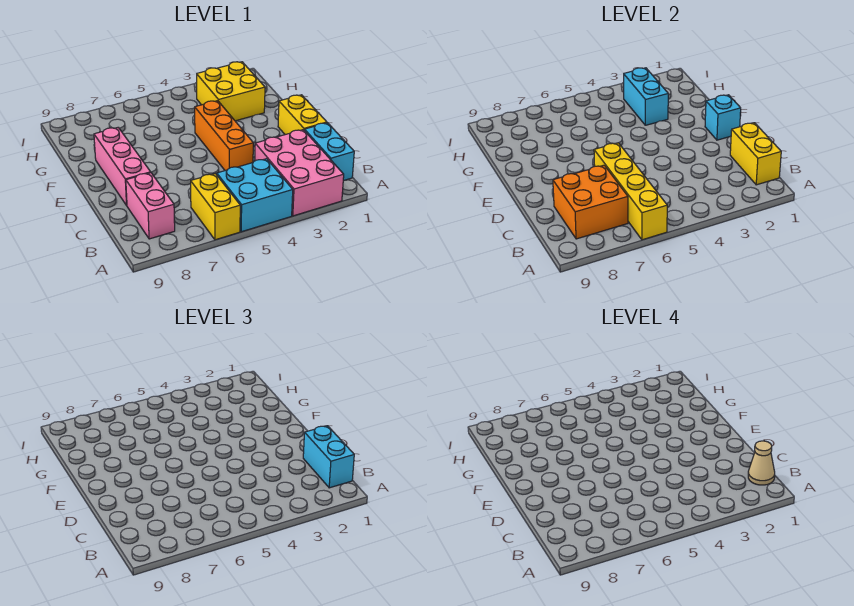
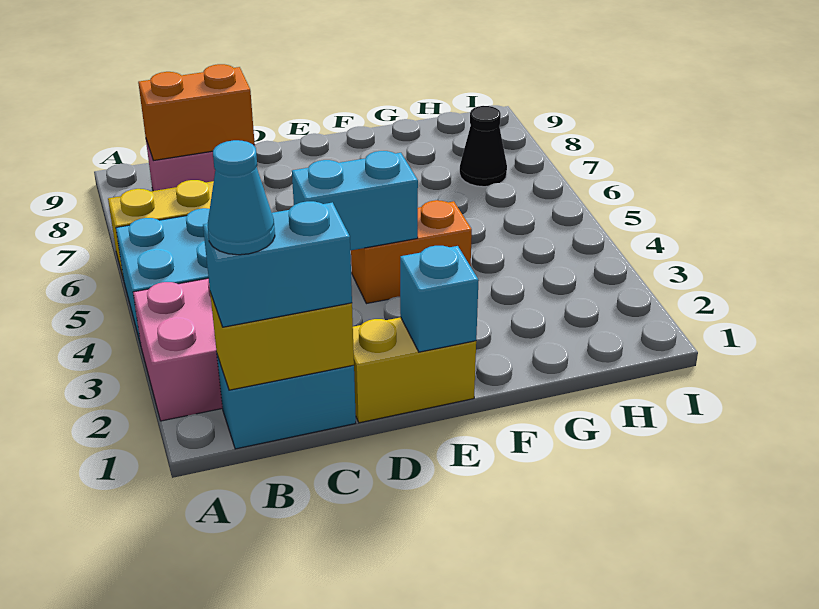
yellow brick A6:D6 level 2 -> none
tan cone B1 level 4 -> cyan cone B1 level 4
orange brick B7:C8 level 2 -> orange brick B8:C8 level 2
orange brick D4:F4 level 1 -> orange brick E4:F4 level 1
pink brick D8:F8 level 1 -> none
yellow brick G2:H3 level 1 -> none
cyan brick G3:H3 level 2 -> cyan brick D4:E4 level 2
none -> black cone H7 level 1

